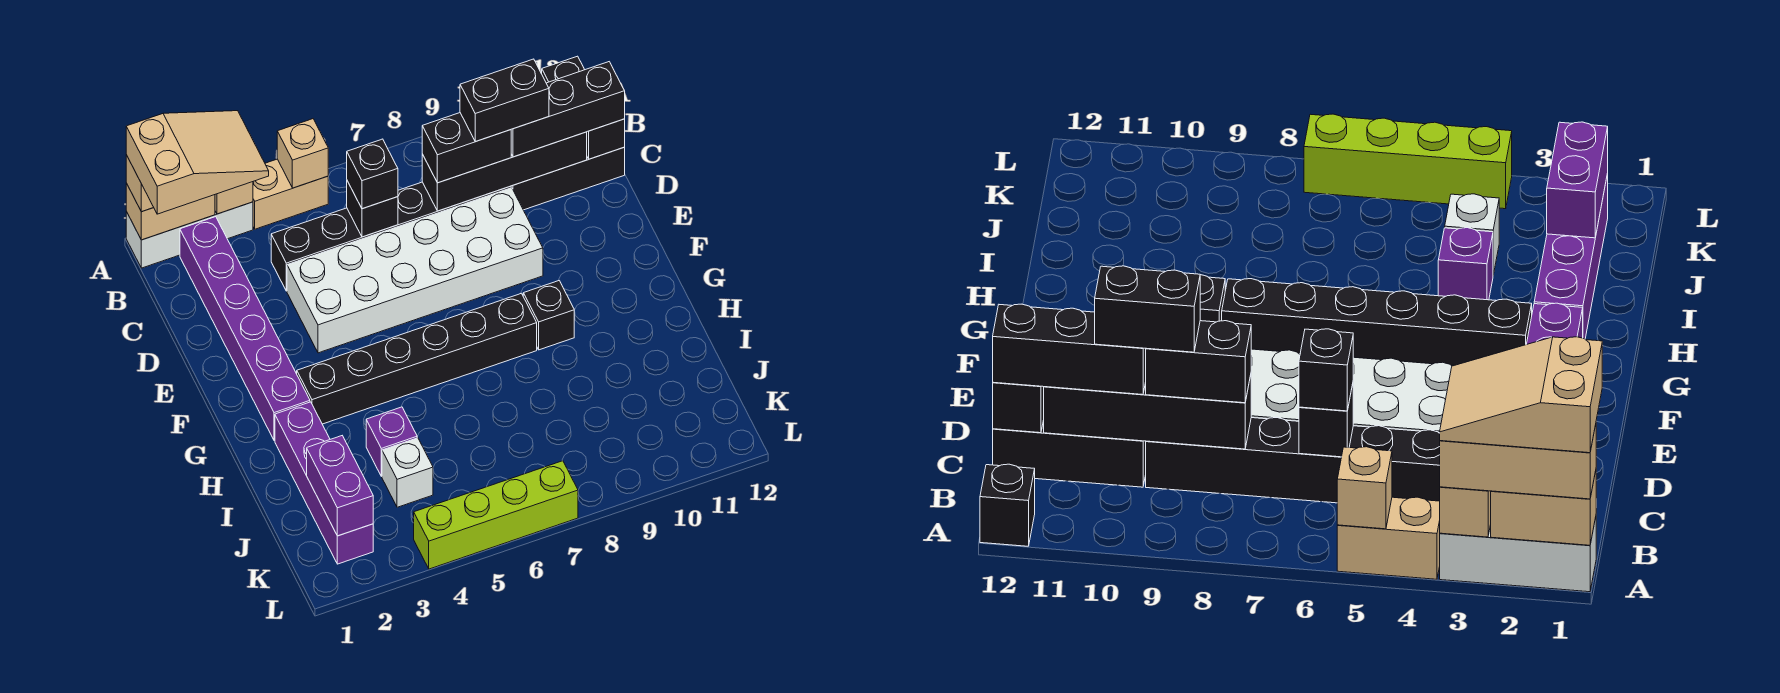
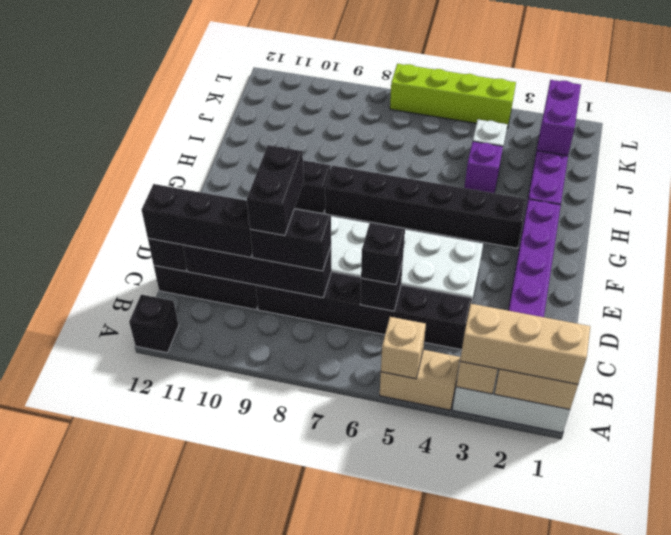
tan slope A1:B3 level 4 top 1 -> none
black brick C9:C10 level 4 -> black brick C9:D9 level 4

